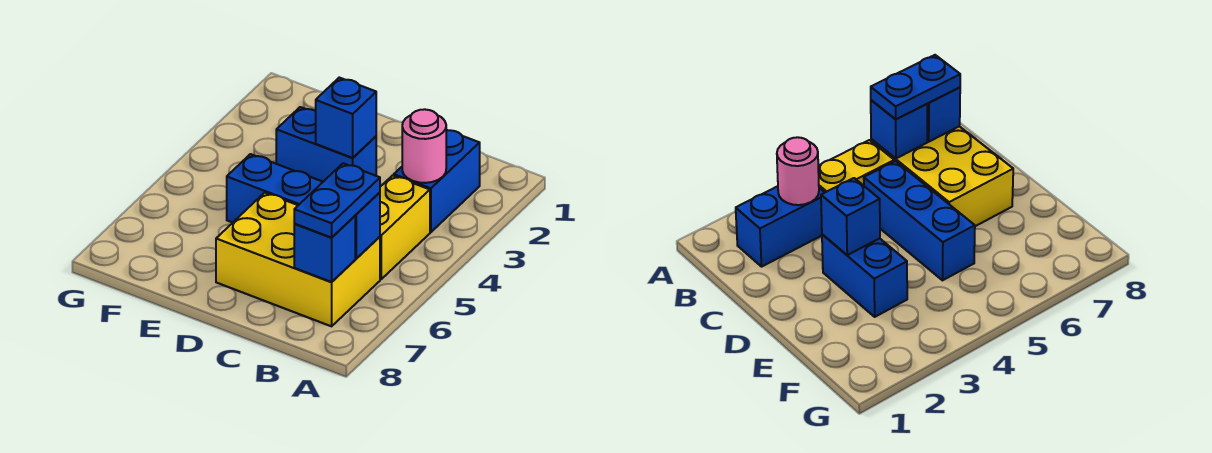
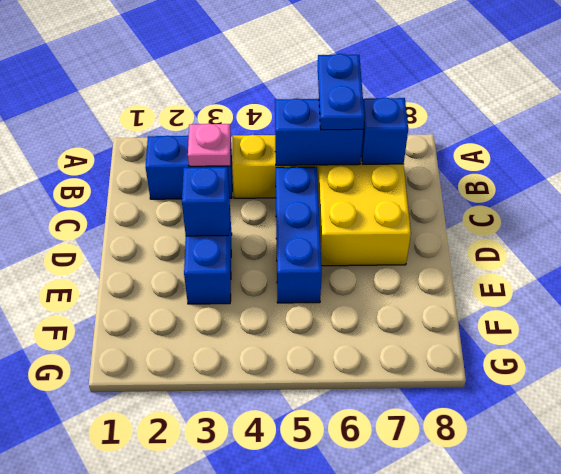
pink round brick B3 level 2 -> pink plate B3 level 2
blue brick B6 level 2 -> blue brick B5:B6 level 2
blue plate B6:B7 level 3 -> blue plate A6:B6 level 3

